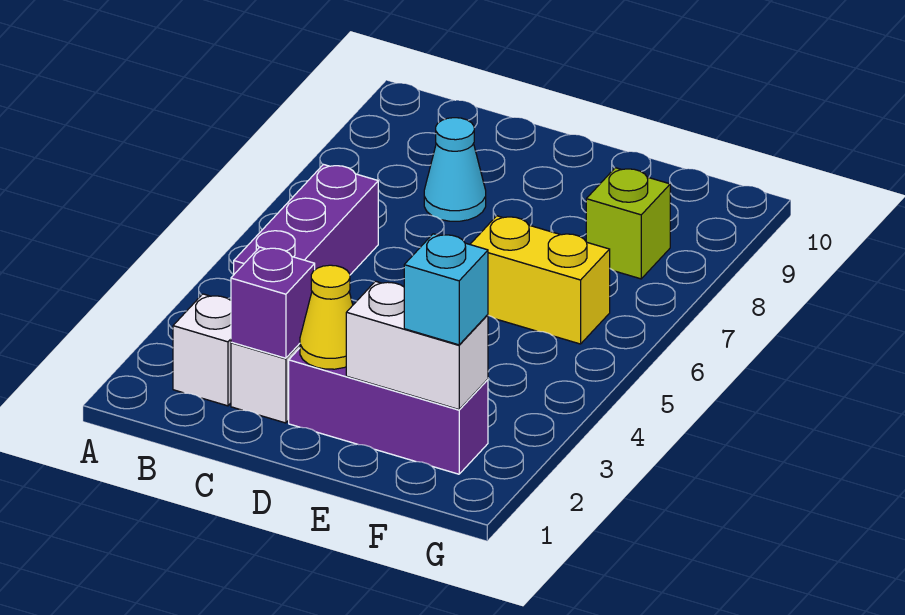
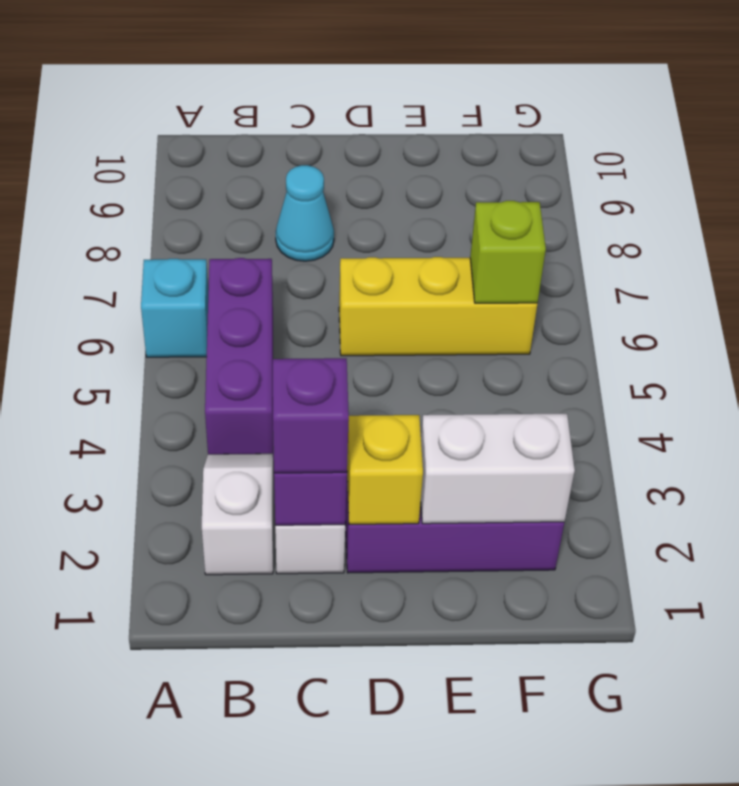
none -> purple brick C2 level 3
yellow cone D2 level 2 -> yellow brick D2 level 2
yellow brick E6:F6 level 1 -> yellow brick D6:F6 level 1
cyan brick F2 level 3 -> cyan brick A6 level 1
lime brick F8 level 1 -> lime brick F6 level 2

